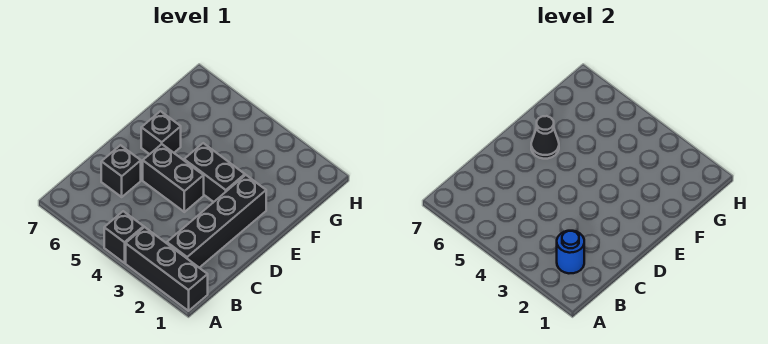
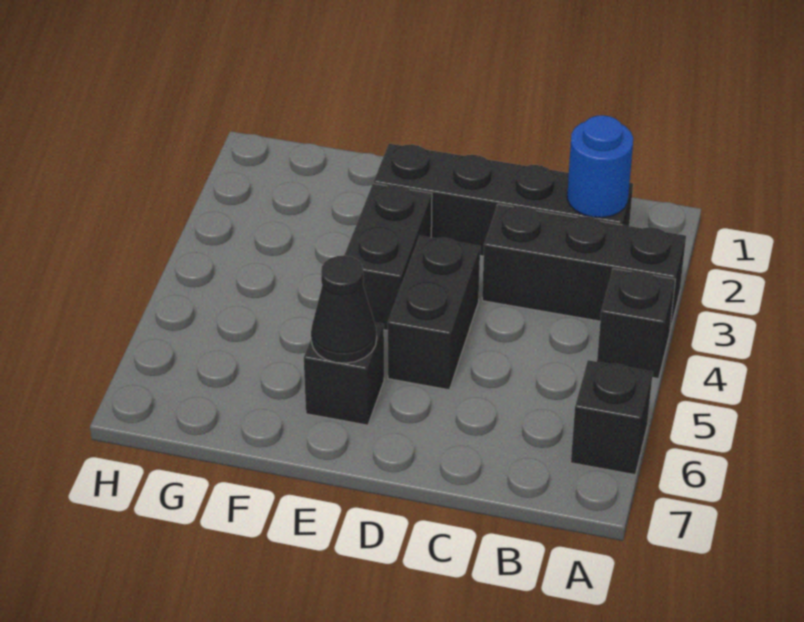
black brick A1:A3 level 1 -> black brick A3:C3 level 1
black brick C6 level 1 -> black brick A6 level 1

